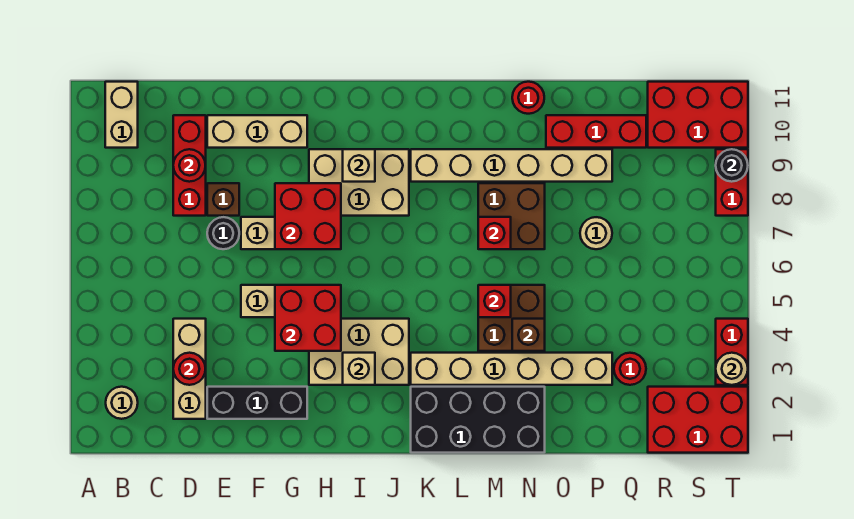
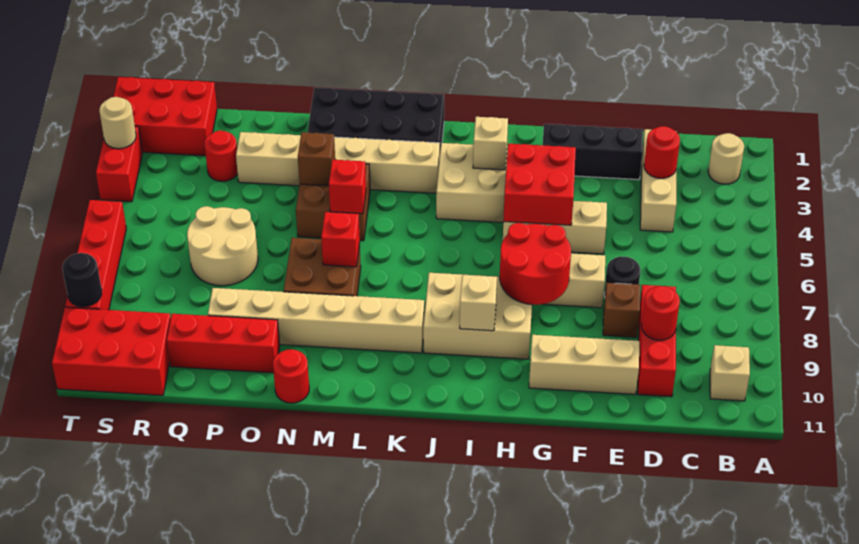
tan brick B10:B11 level 1 -> tan brick B10 level 1
red brick G7:H8 level 2 -> red round brick G7:H8 level 2
tan round brick P7 level 1 -> tan round brick P6:Q7 level 1
red brick T8:T9 level 1 -> red brick T6:T9 level 1

